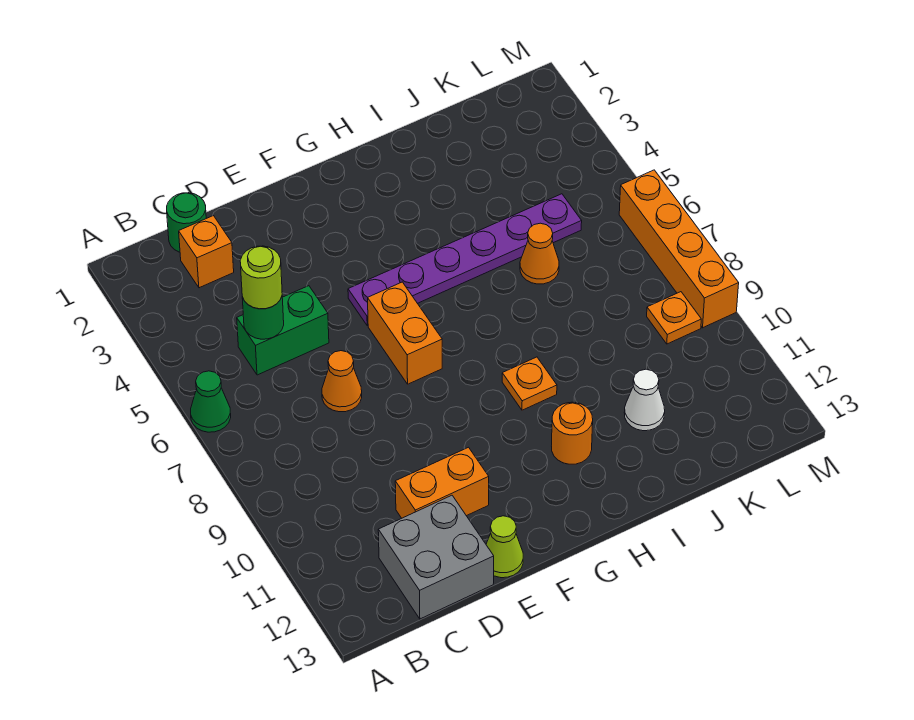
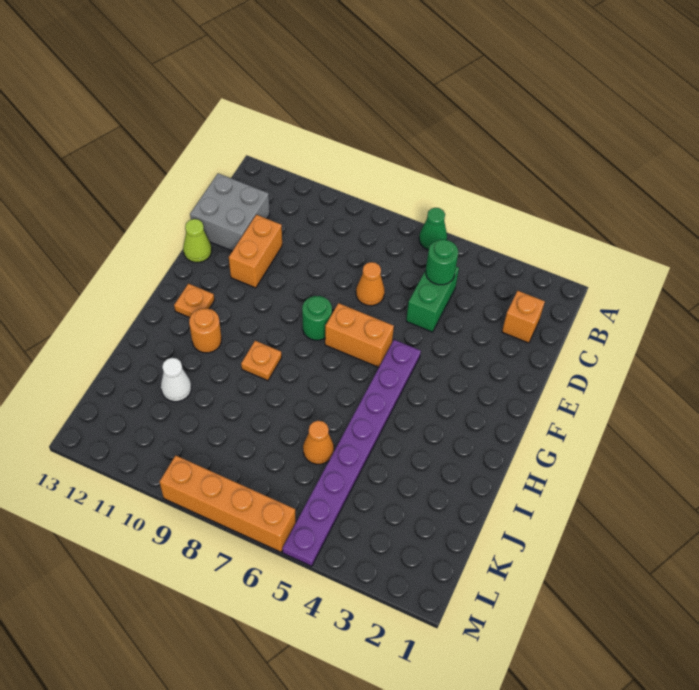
green round brick C1 level 1 -> green round brick F8 level 1
lime round brick C5 level 3 -> none
purple plate F5:K5 level 1 -> purple plate F5:M5 level 1
orange plate L9 level 1 -> orange plate G12 level 1

